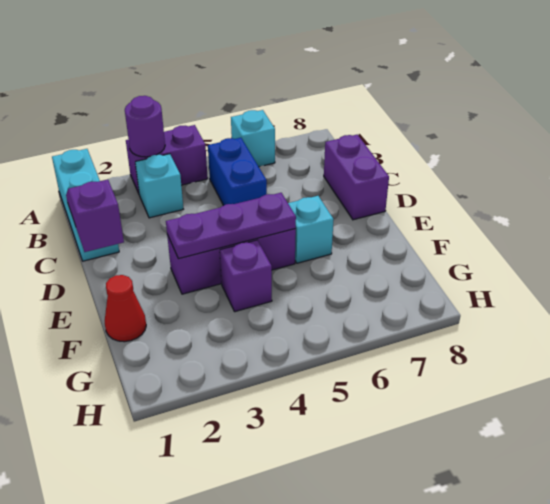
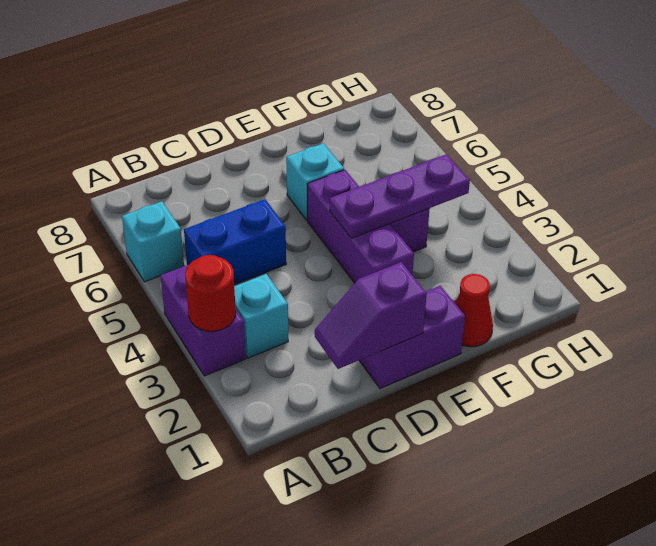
cyan brick A1:C1 level 1 -> none
purple round brick A3 level 2 -> red round brick A3 level 2
purple brick C8:D8 level 1 -> purple brick D1:E1 level 1
purple plate E3:E5 level 2 -> purple plate E4:G4 level 2

